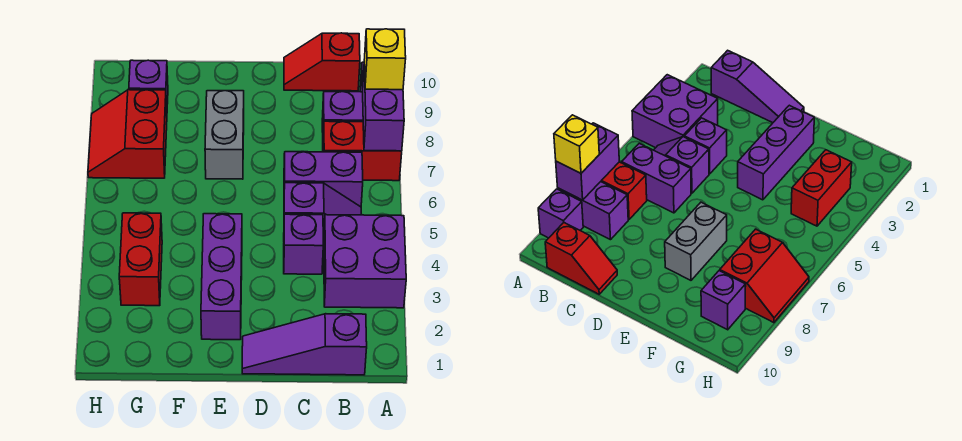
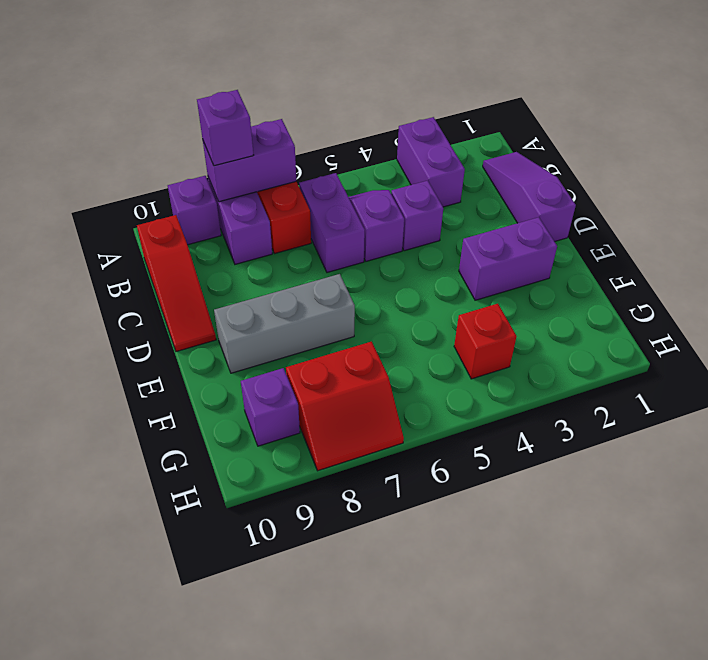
purple brick A3:B4 level 1 -> purple brick A3:B3 level 1
yellow brick A8 level 3 -> purple brick A8 level 3
purple slope B1:D1 level 1 top B -> purple slope B1:D1 level 1 top D
red slope B10:C10 level 1 top B -> red slope B10:D10 level 1 top B
purple brick E2:E4 level 1 -> purple brick E2:E3 level 1
grey brick E7:E8 level 1 -> grey brick E7:E9 level 1
red brick G3:G4 level 1 -> red brick G4 level 1

